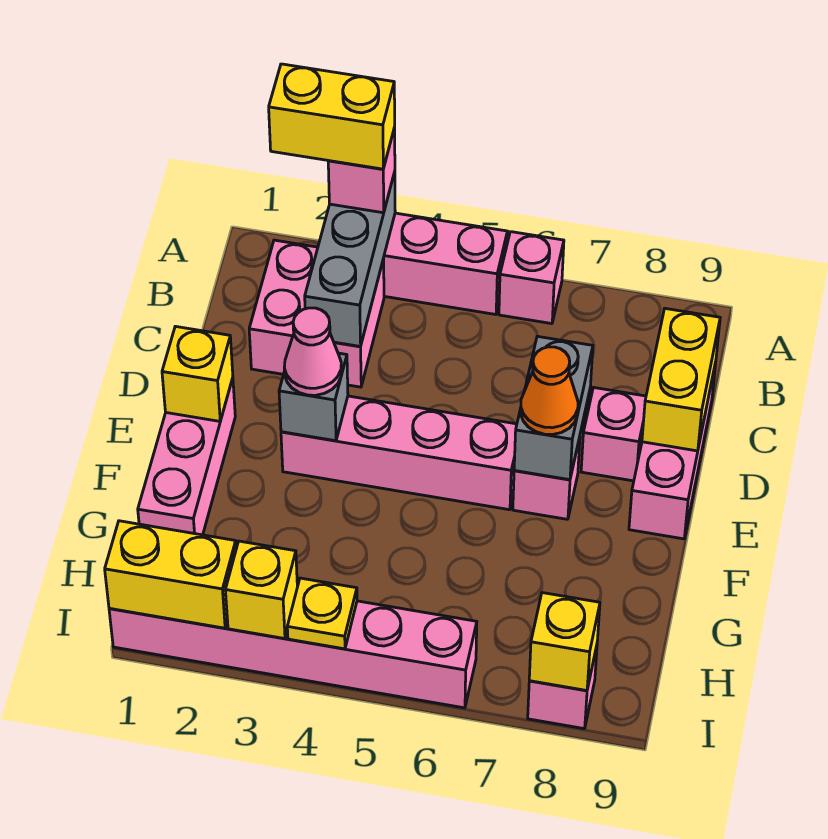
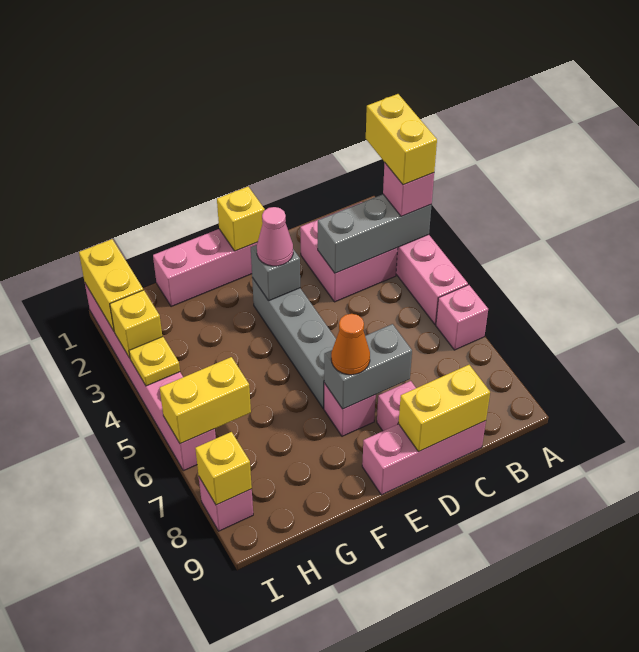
pink brick E3:E6 level 1 -> grey brick E3:E6 level 1
none -> yellow brick H6:I6 level 2

